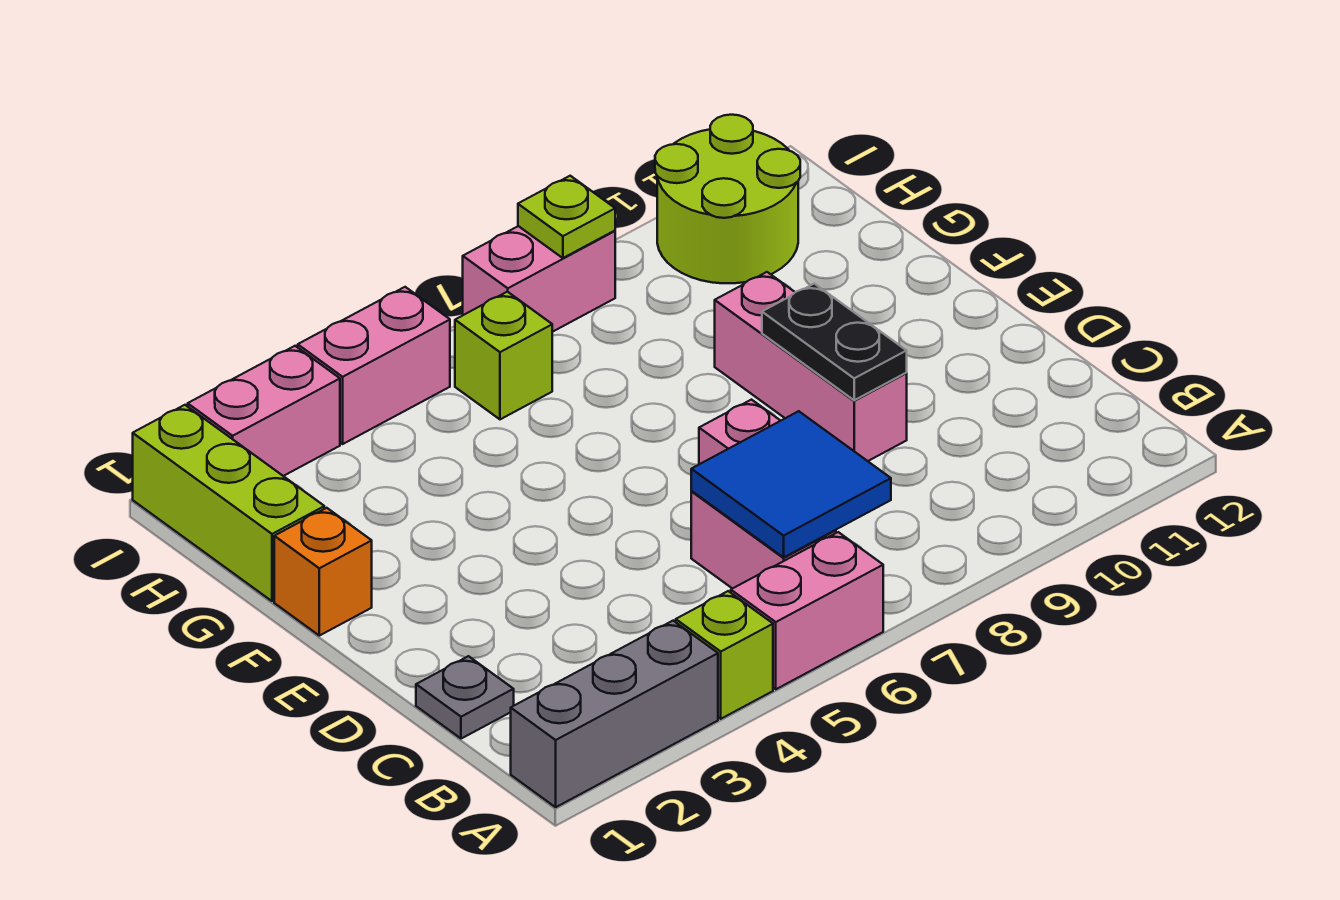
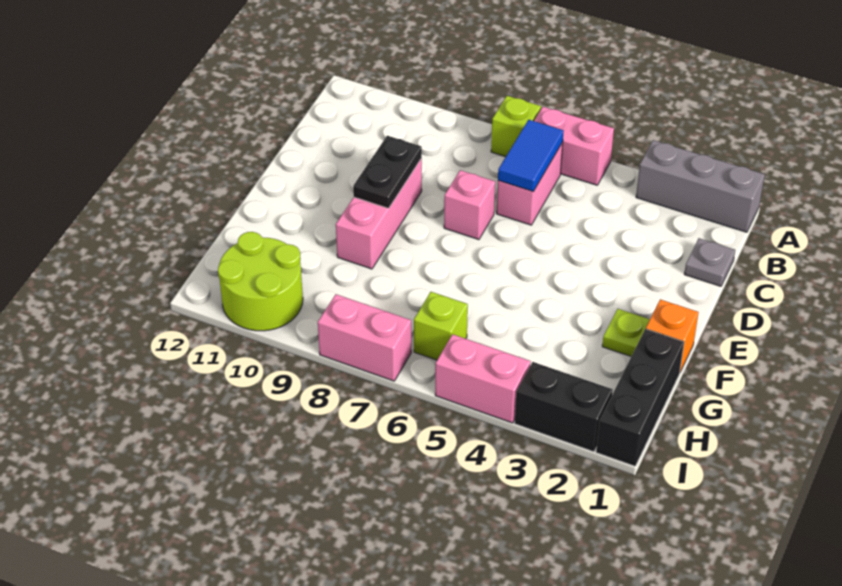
lime brick A4 level 1 -> lime brick A7 level 1
blue tile B6:C7 level 2 -> blue tile B6:C6 level 2
lime brick G1:I1 level 1 -> black brick G1:I1 level 1
pink brick I2:I3 level 1 -> black brick I2:I3 level 1
lime plate I8 level 2 -> lime plate F2 level 1

